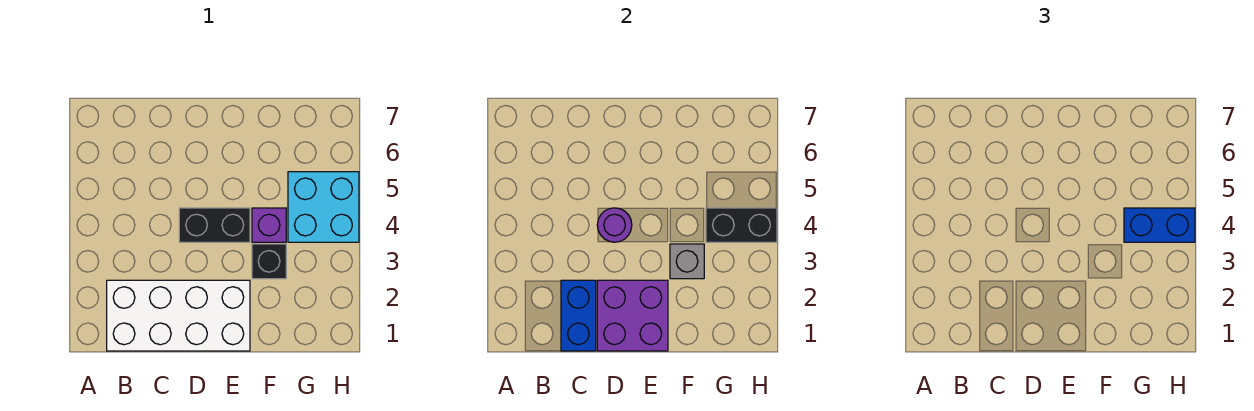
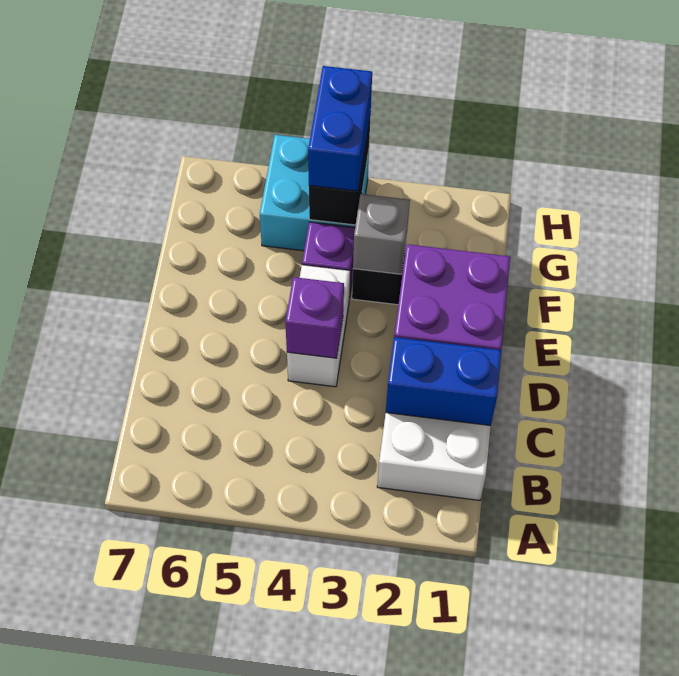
black brick D4:E4 level 1 -> white brick D4:E4 level 1
purple round brick D4 level 2 -> purple brick D4 level 2

